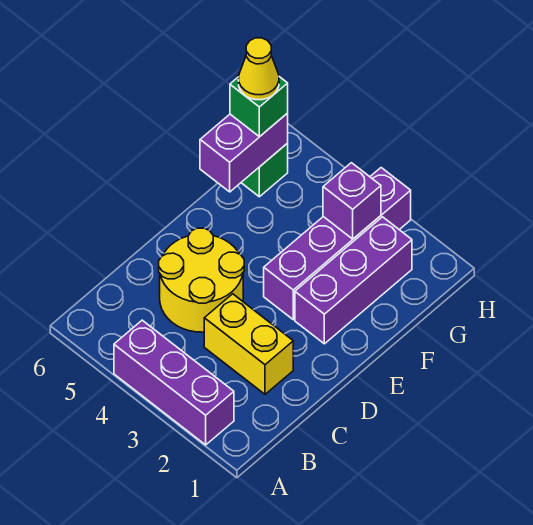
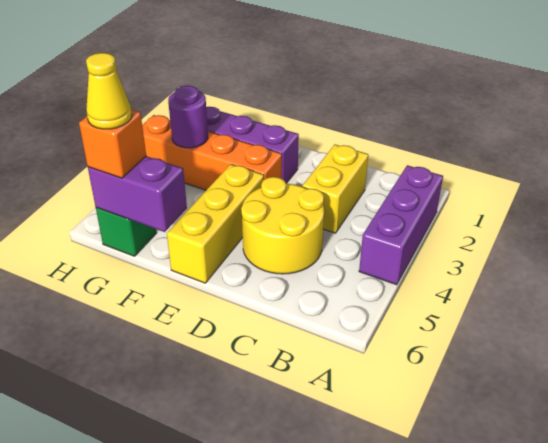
purple brick E3:H3 level 1 -> orange brick E3:H3 level 1
none -> yellow brick E4:E6 level 1
purple brick G3 level 2 -> purple round brick G3 level 2
green brick G6 level 3 -> orange brick G6 level 3

